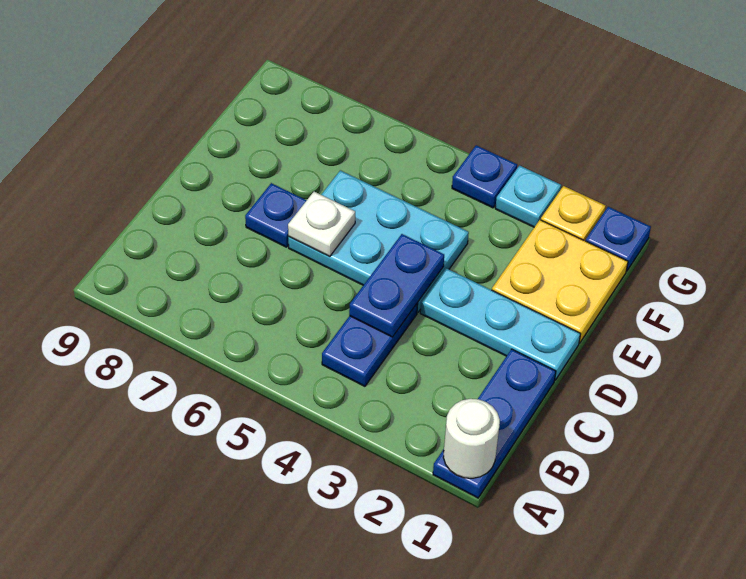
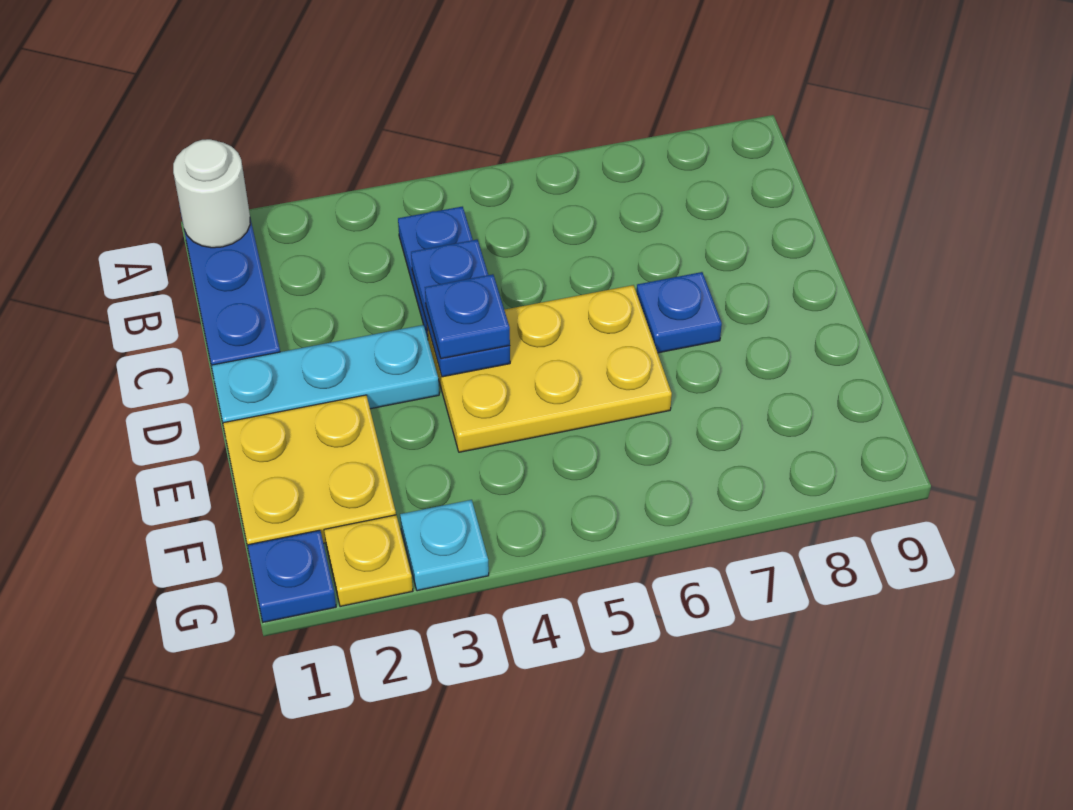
cyan plate D4:E6 level 1 -> yellow plate D4:E6 level 1
white plate D6 level 2 -> none
blue plate G4 level 1 -> blue plate D4 level 3

